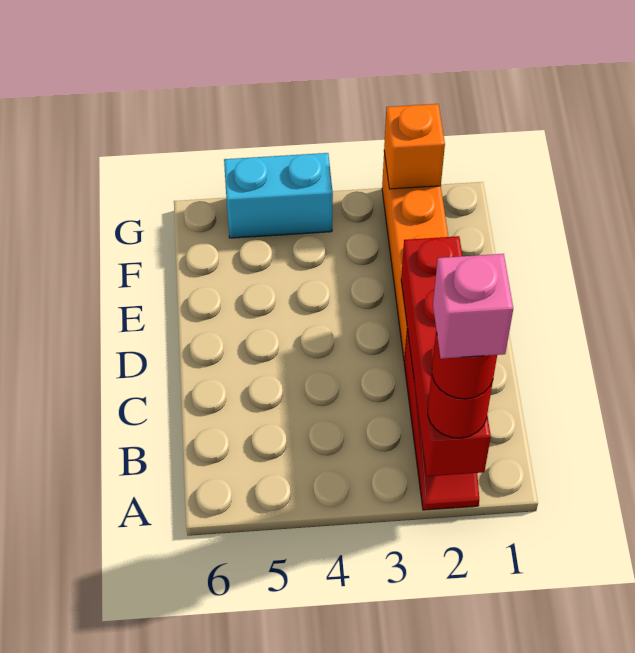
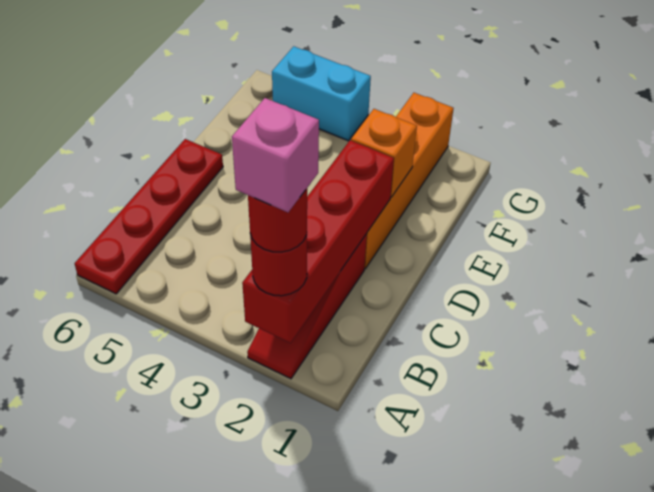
none -> red plate A6:D6 level 1
orange brick G2 level 2 -> orange brick E2 level 2

